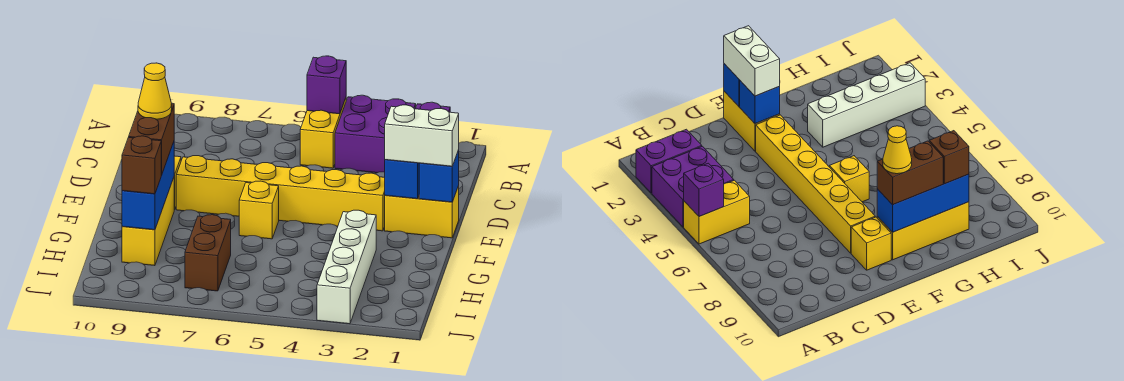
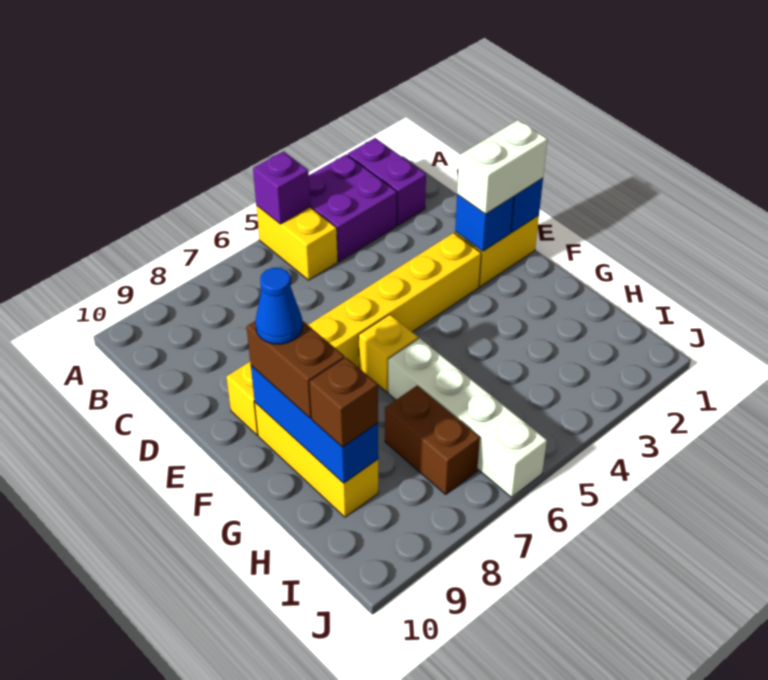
yellow cone F9 level 4 -> blue cone F9 level 4
white brick G3:J3 level 1 -> white brick G6:J6 level 1

